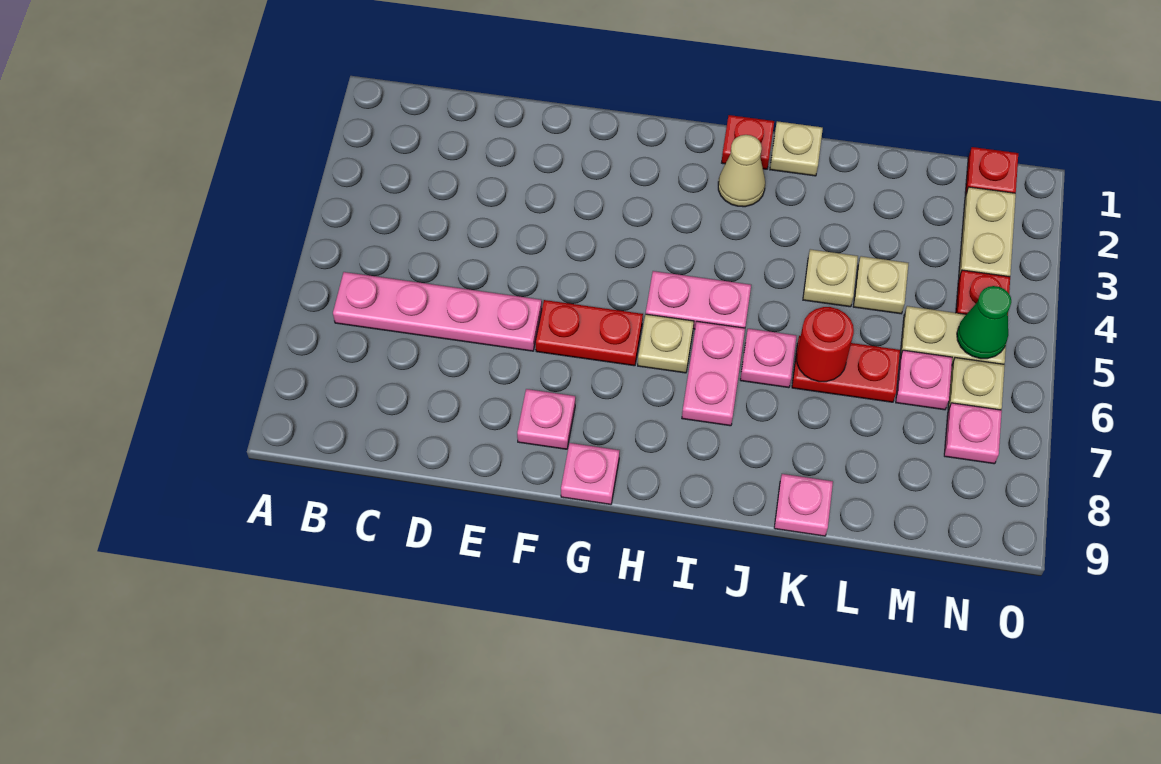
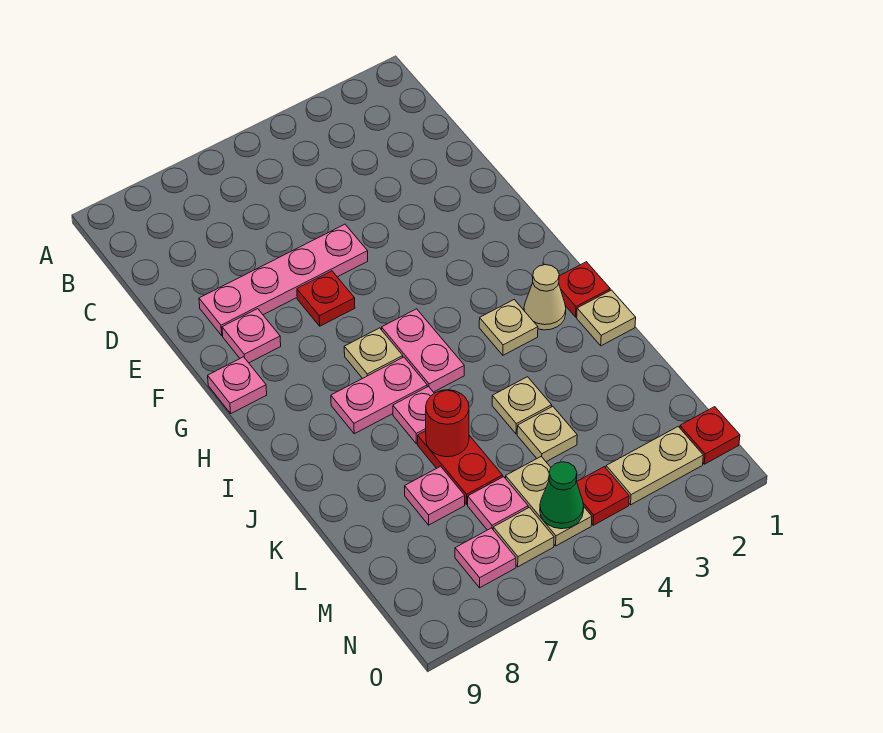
pink plate B6:E6 level 1 -> pink plate E5:E8 level 1
red plate F6:G6 level 1 -> red plate F6 level 1
none -> tan plate I3 level 1
pink plate K9 level 1 -> pink plate L7 level 1

